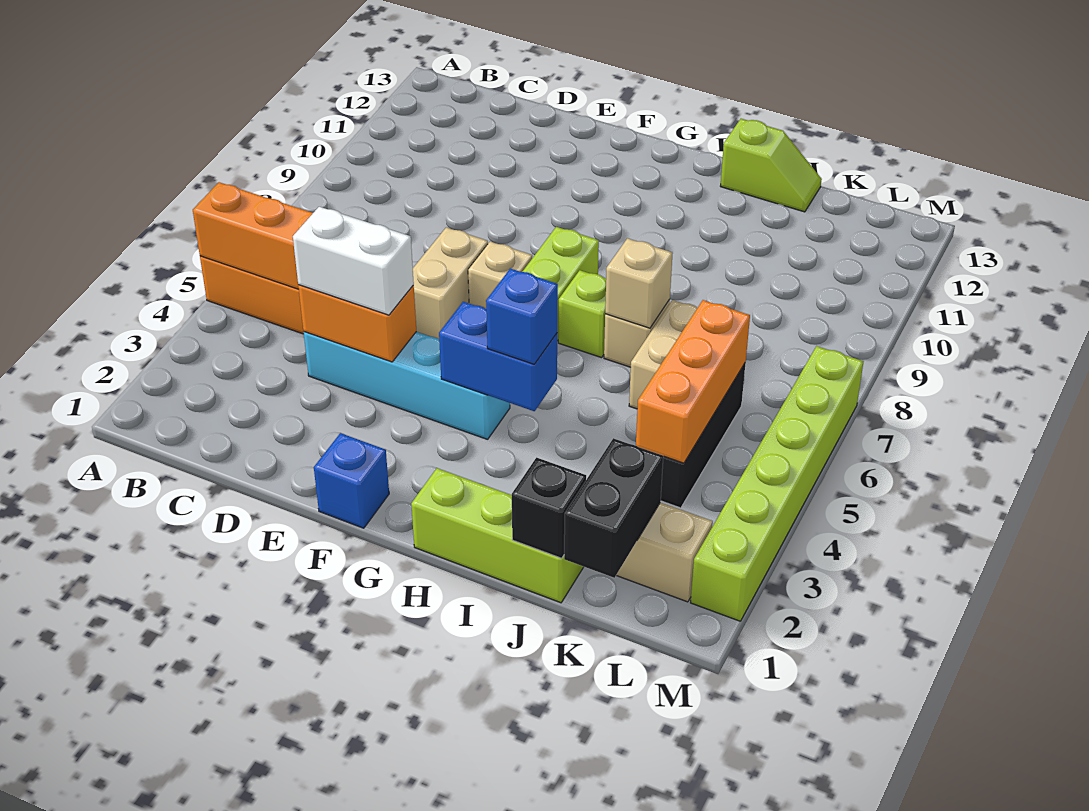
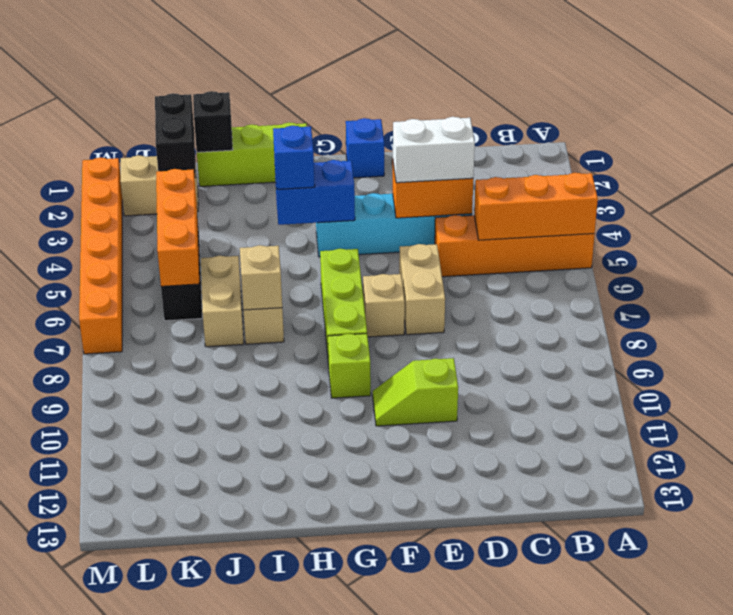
lime brick H7 level 1 -> lime brick G9 level 1
lime slope I13:J13 level 1 top I -> lime slope E10:F10 level 1 top E
lime brick M2:M7 level 1 -> orange brick M2:M7 level 1

